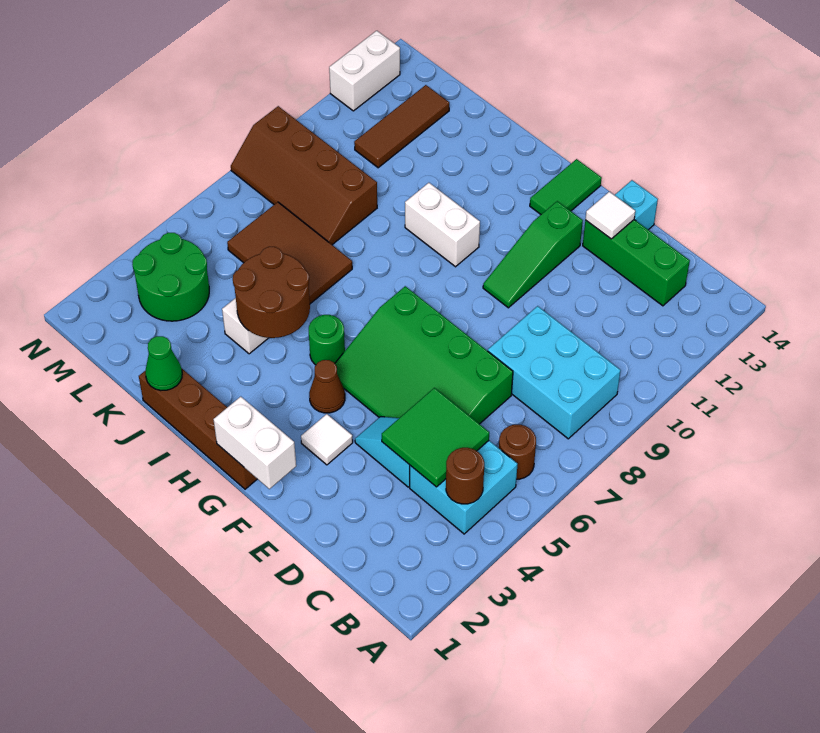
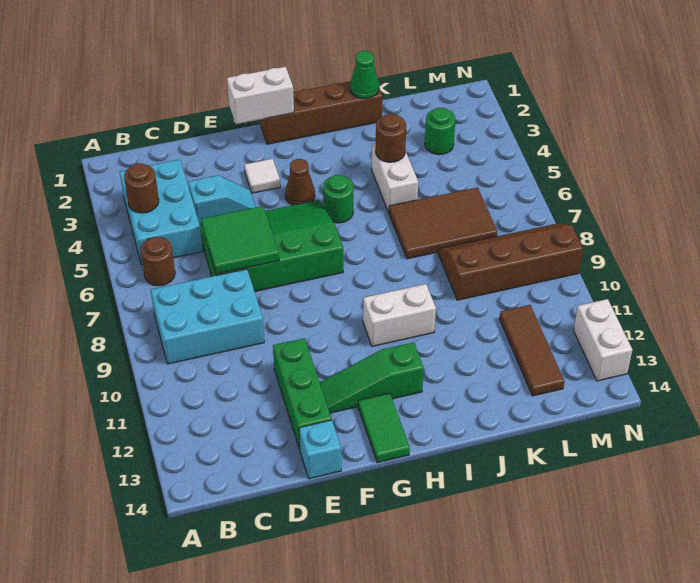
cyan brick B4:C5 level 1 -> cyan brick B3:C5 level 1
green tile C4:D5 level 2 -> green tile D6:E7 level 2
green brick C13:E13 level 1 -> green brick E11:E13 level 1
white tile E13 level 2 -> none
green slope F10:F12 level 1 top 12 -> green slope F12:H12 level 1 top H
brown round brick I4:J5 level 2 -> brown round brick J4 level 2
green round brick L3:M4 level 1 -> green round brick L3 level 1

